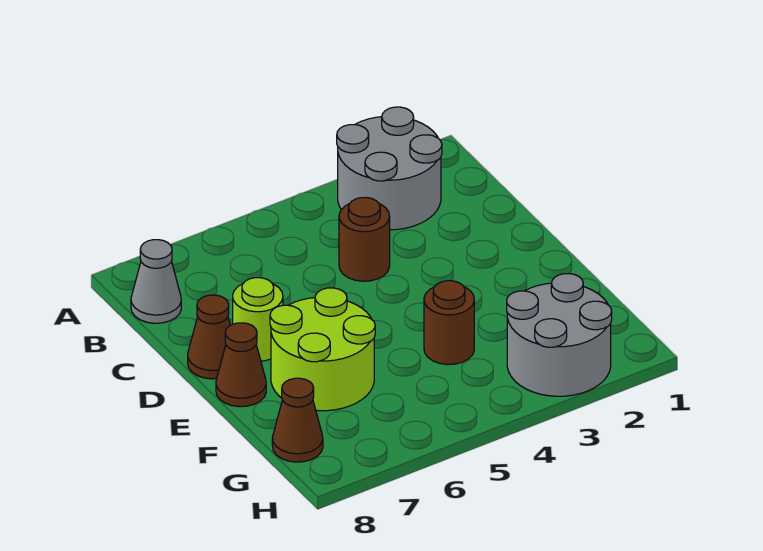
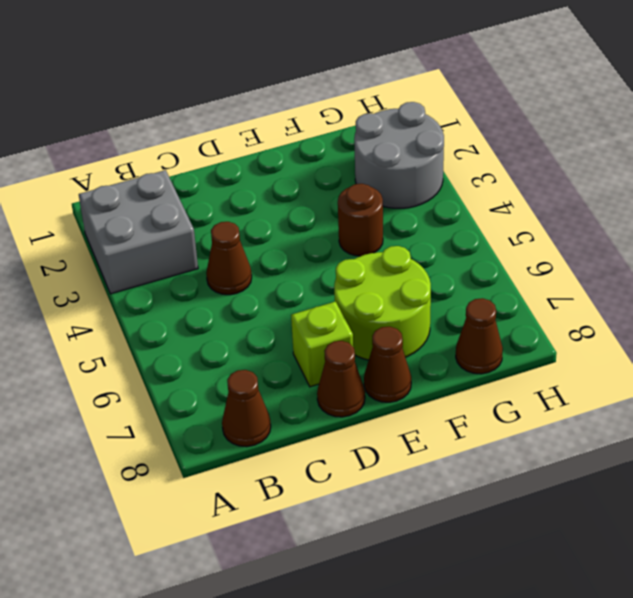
grey round brick A2:B3 level 1 -> grey brick A2:B3 level 1
grey cone B8 level 1 -> brown cone B8 level 1
brown round brick C4 level 1 -> brown cone C4 level 1
lime round brick D7 level 1 -> lime brick D7 level 1

